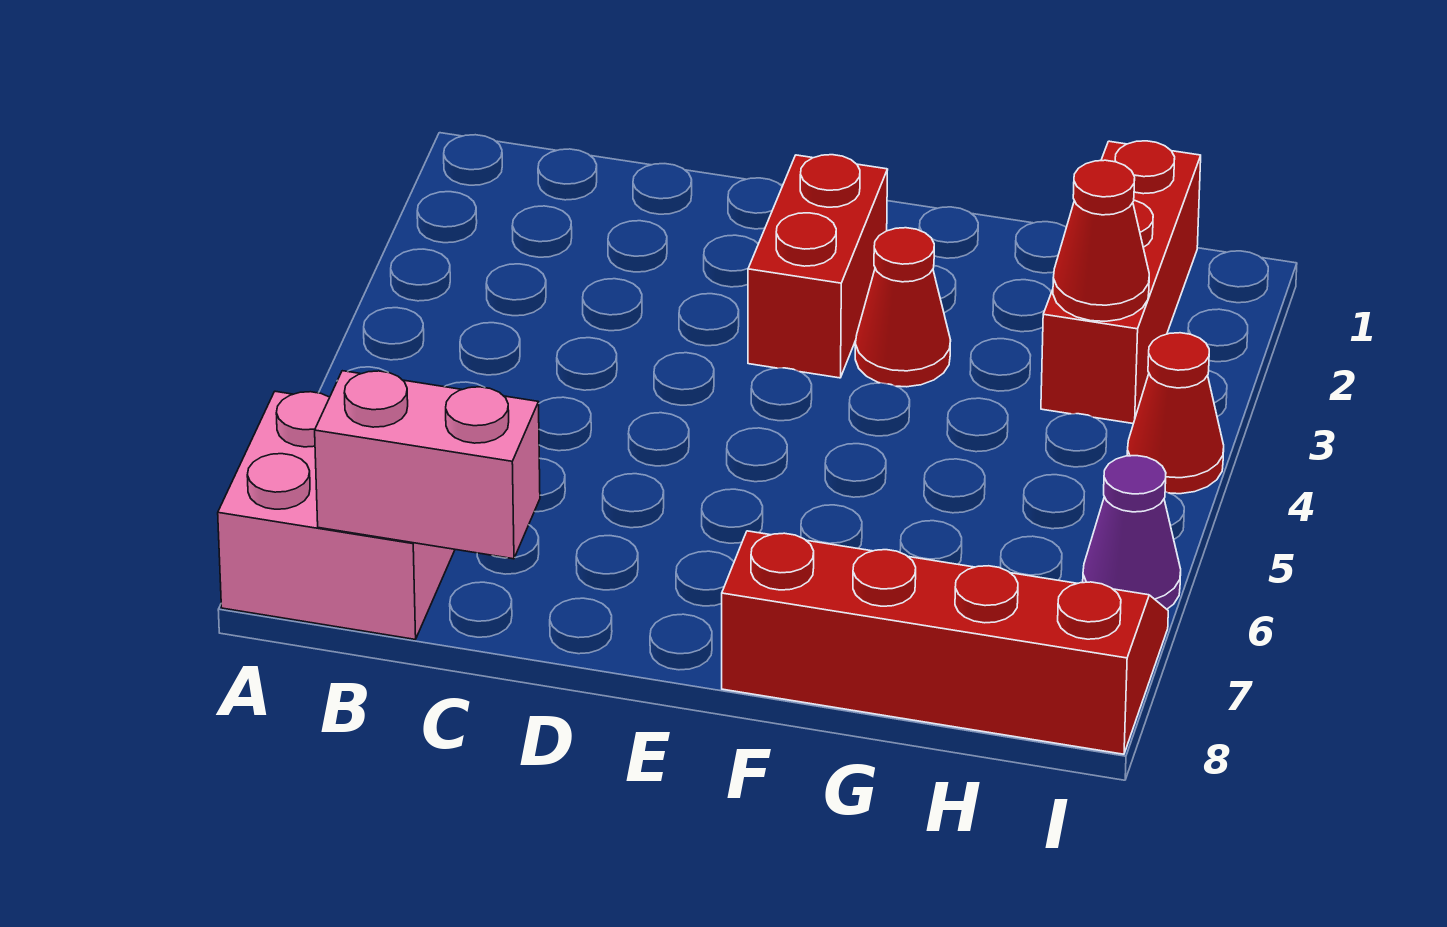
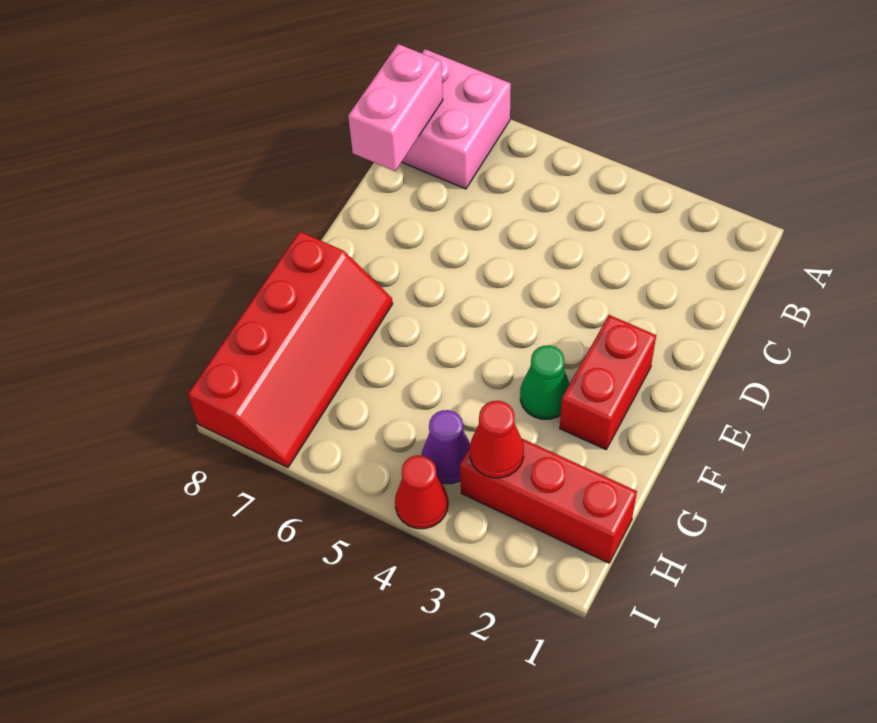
red brick E2:E3 level 1 -> red brick E2:F2 level 1
red cone F3 level 1 -> green cone F3 level 1
purple cone I6 level 1 -> purple cone H4 level 1

